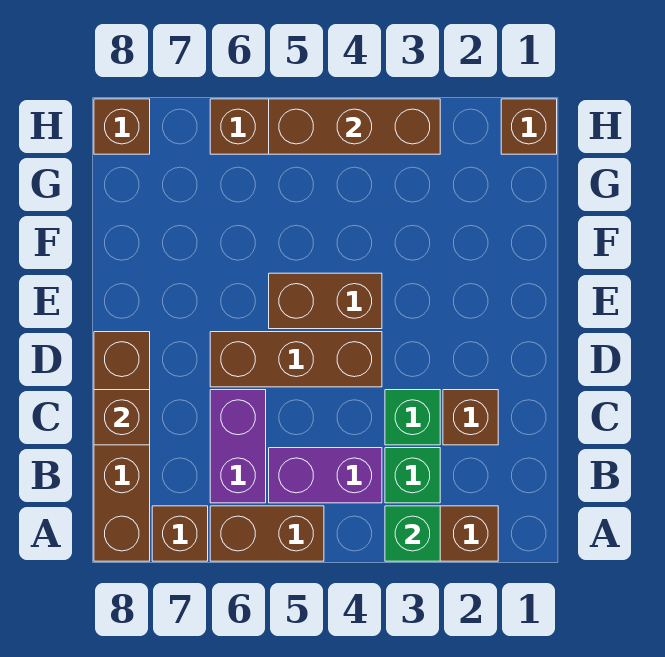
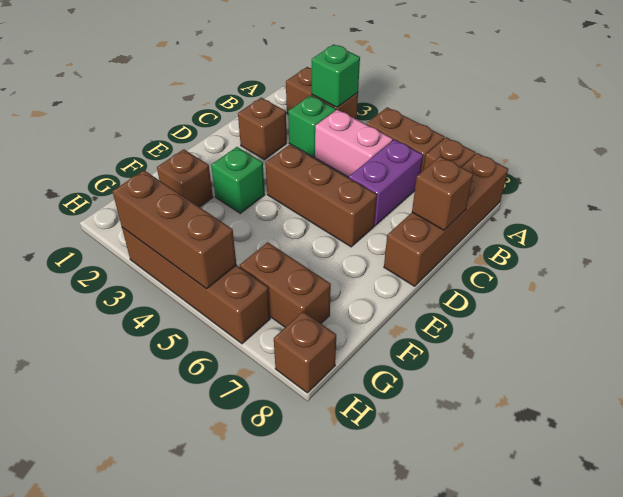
purple brick B4:B5 level 1 -> pink brick B4:B5 level 1
green brick C3 level 1 -> green brick E3 level 1
brown brick E4:E5 level 1 -> brown brick G6:G7 level 1
brown brick H1 level 1 -> brown brick F2 level 1

